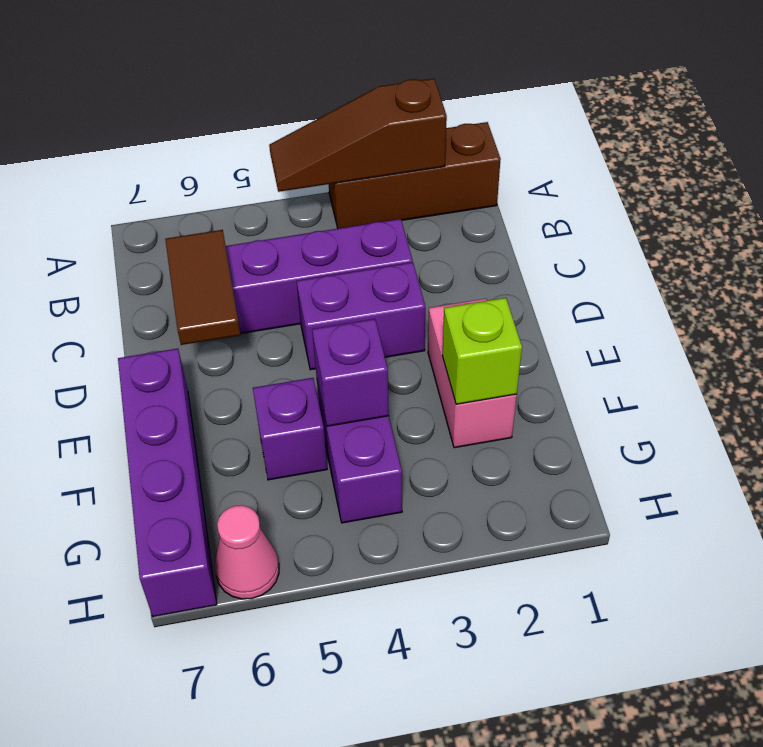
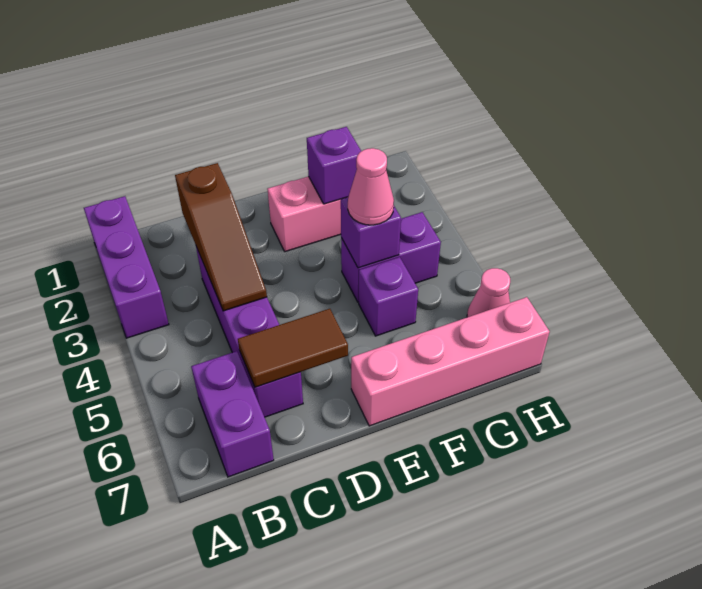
brown brick A1:A3 level 1 -> purple brick A1:A3 level 1
brown slope A2:A4 level 2 top 2 -> brown slope C2:C4 level 2 top 2
purple brick D3:D4 level 1 -> purple brick B6:B7 level 1
purple brick E7:H7 level 1 -> pink brick E7:H7 level 1
lime brick F2 level 2 -> purple brick F2 level 2
none -> pink cone F4 level 3

